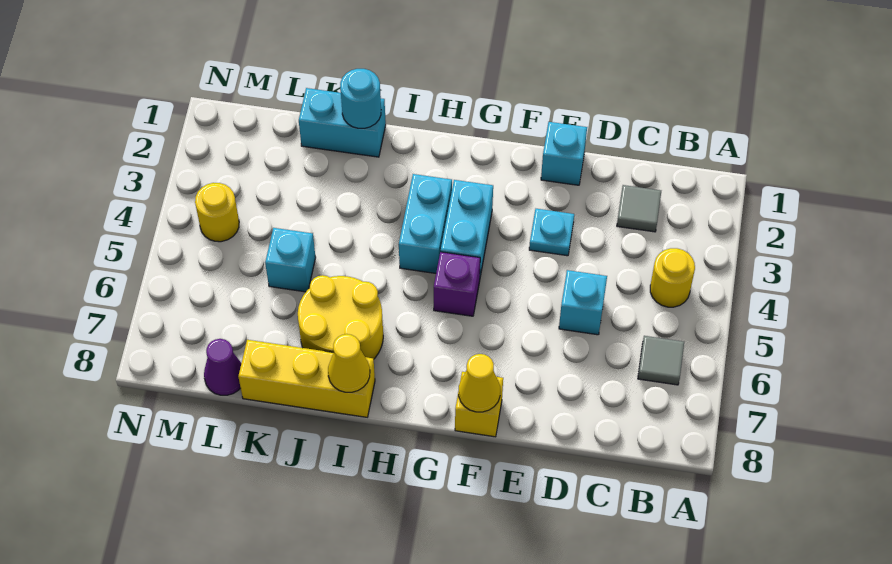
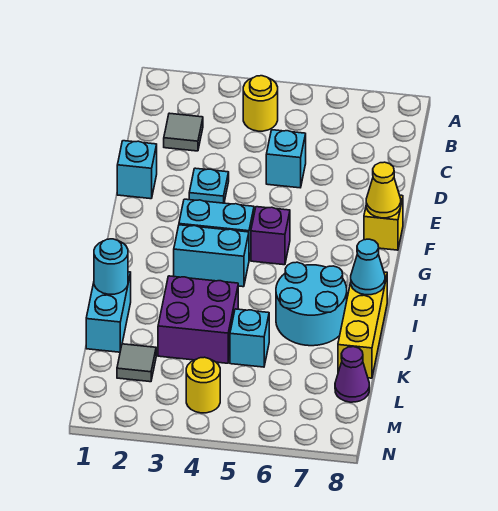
grey tile B6 level 1 -> grey tile L2 level 1
yellow round brick I6:J7 level 1 -> cyan round brick I6:J7 level 1
yellow cone I8 level 2 -> cyan cone I8 level 2
none -> purple brick J3:K4 level 1

